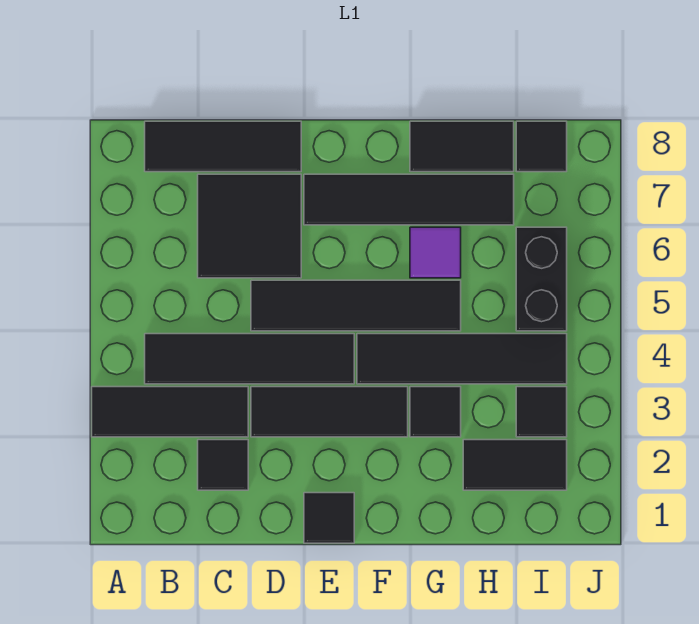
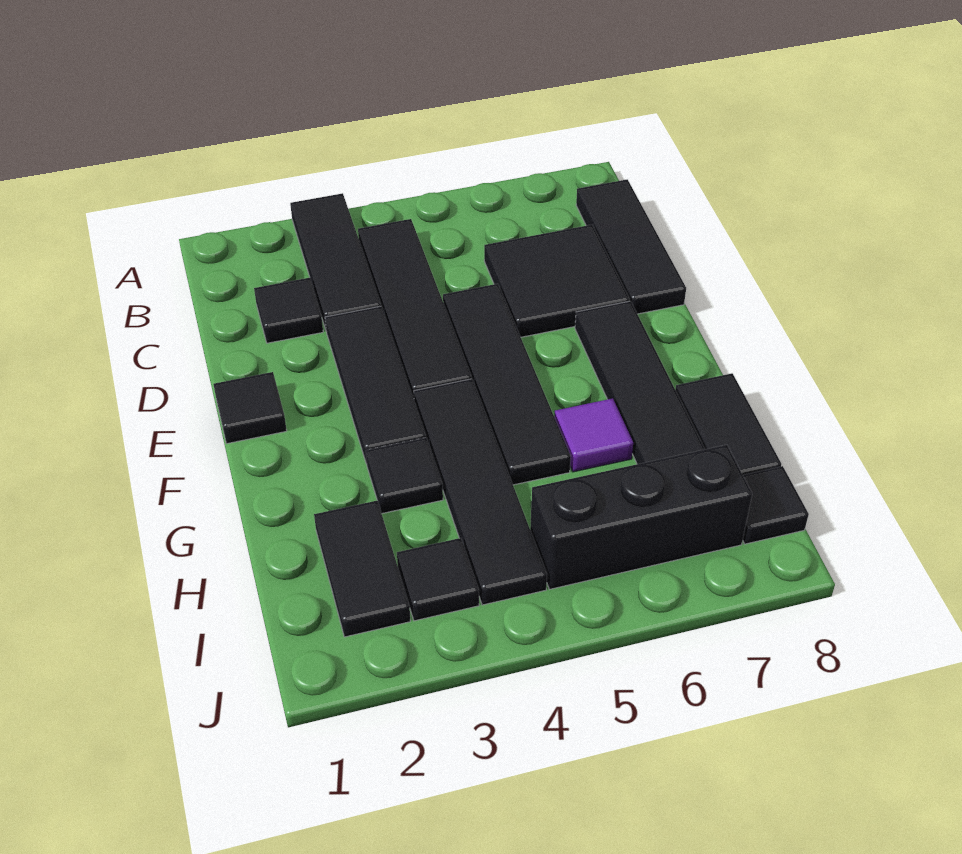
black brick I5:I6 level 1 -> black brick I5:I7 level 1

